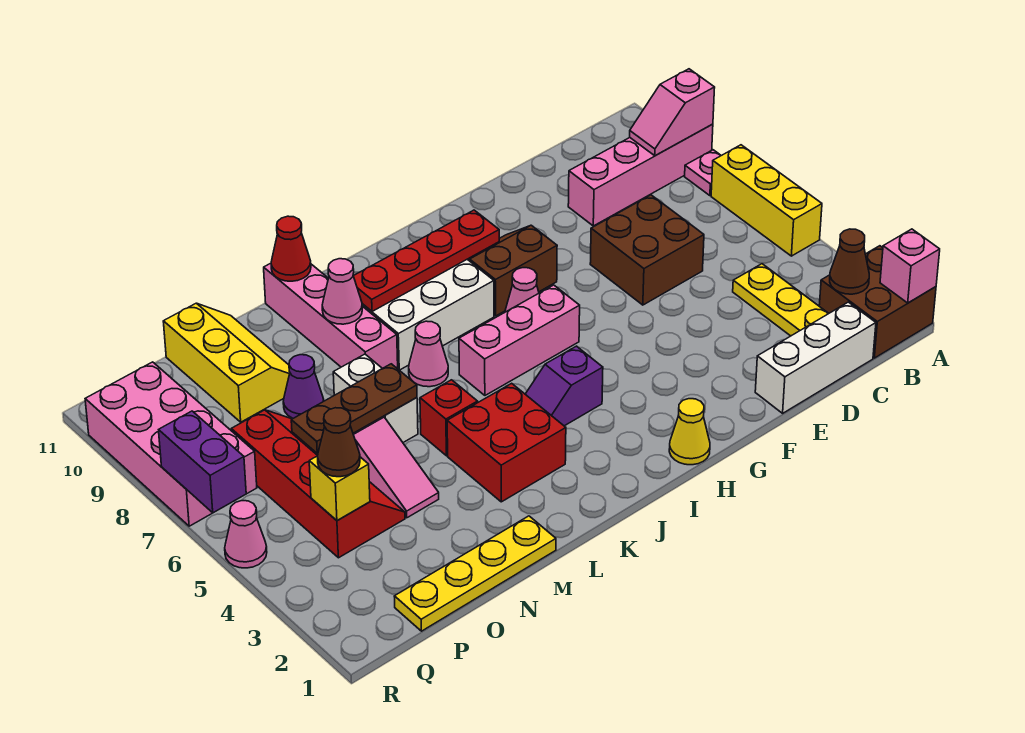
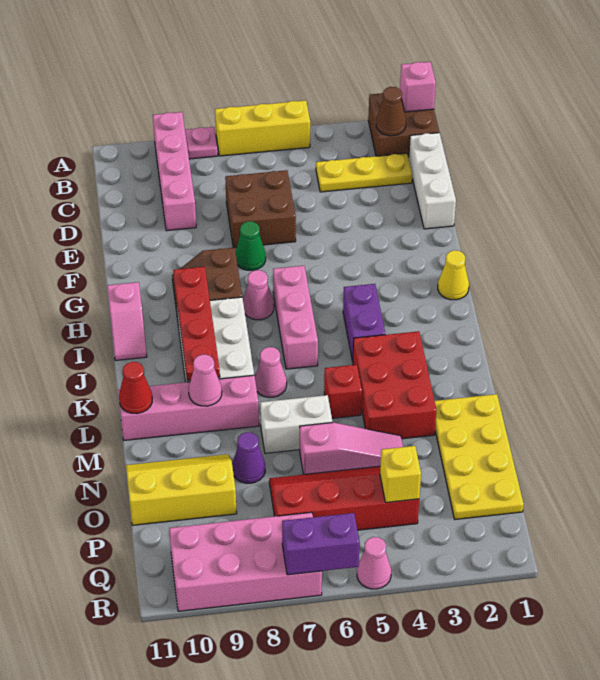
pink slope A9:B9 level 2 top A -> pink slope H11:I11 level 1 top H
none -> green cone F7 level 1
purple slope I4:J4 level 1 top I -> purple brick I4:J4 level 1
red brick K3:L4 level 1 -> red brick K3:M4 level 1
yellow plate M1:P1 level 1 -> yellow plate M1:P2 level 1
brown plate M6:O6 level 2 -> none
brown cone P4 level 3 -> none

